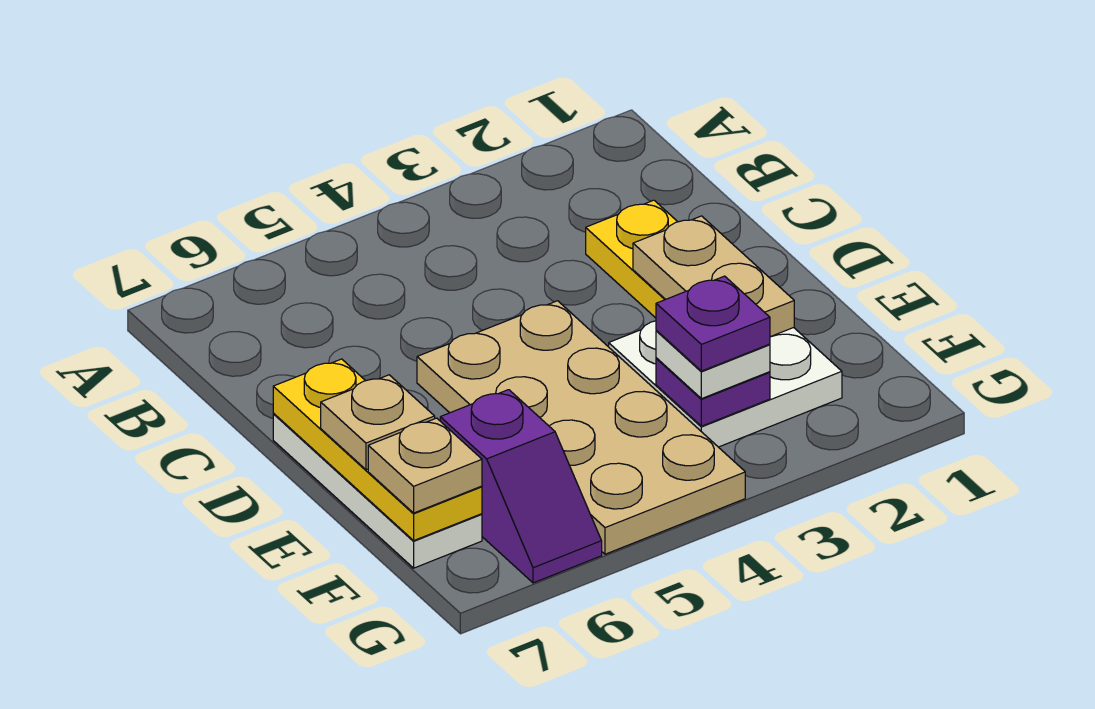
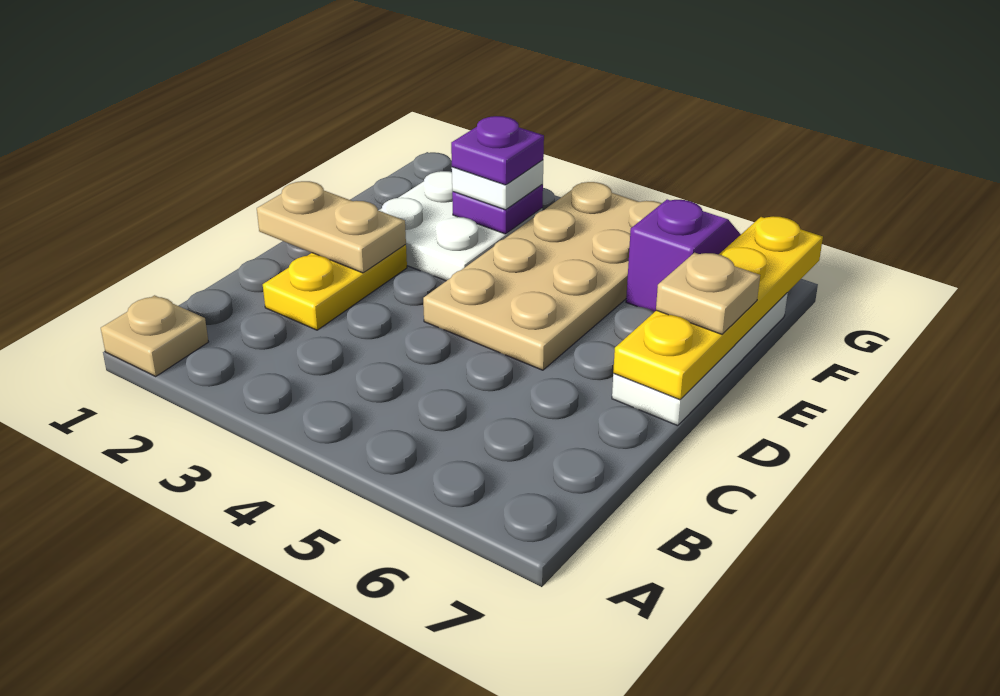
tan plate D2:E2 level 2 -> tan plate D1:D2 level 2
yellow plate D7:F7 level 2 -> yellow plate D7:G7 level 2
tan plate F7 level 3 -> tan plate A1 level 1

